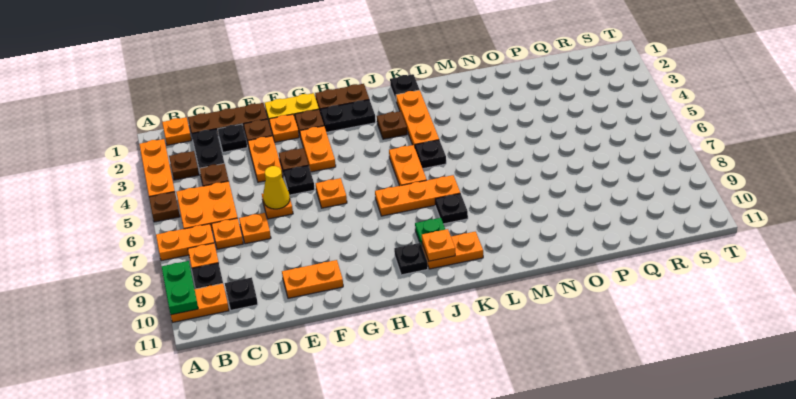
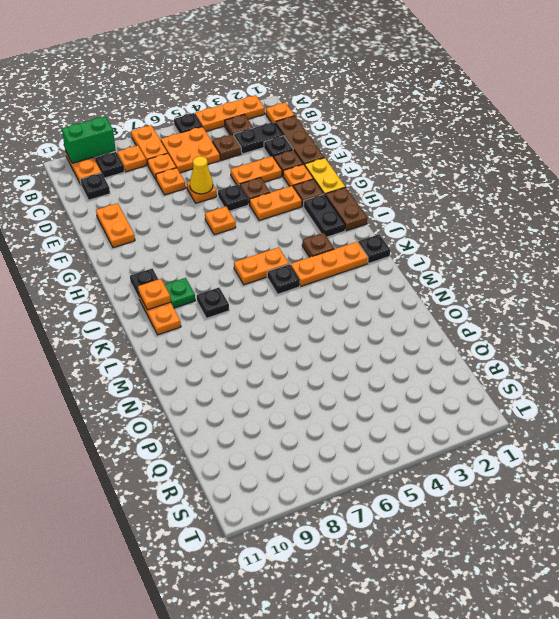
brown plate A5 level 1 -> black plate A5 level 1
green plate A9:A10 level 2 -> green brick A9:A10 level 2
orange plate I7:K7 level 1 -> none

